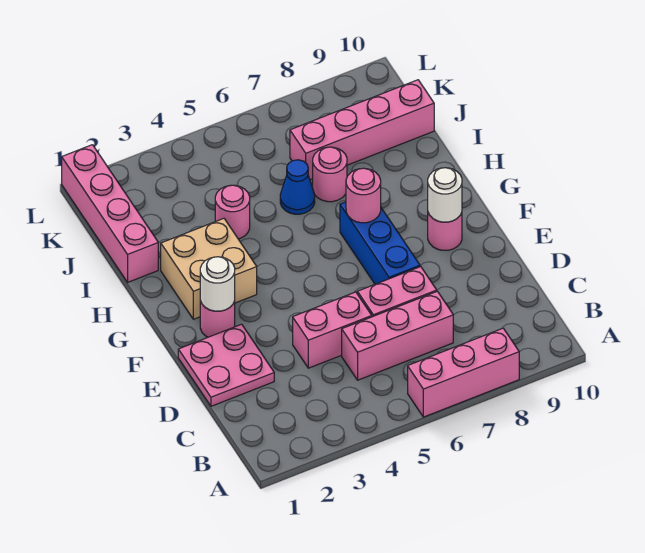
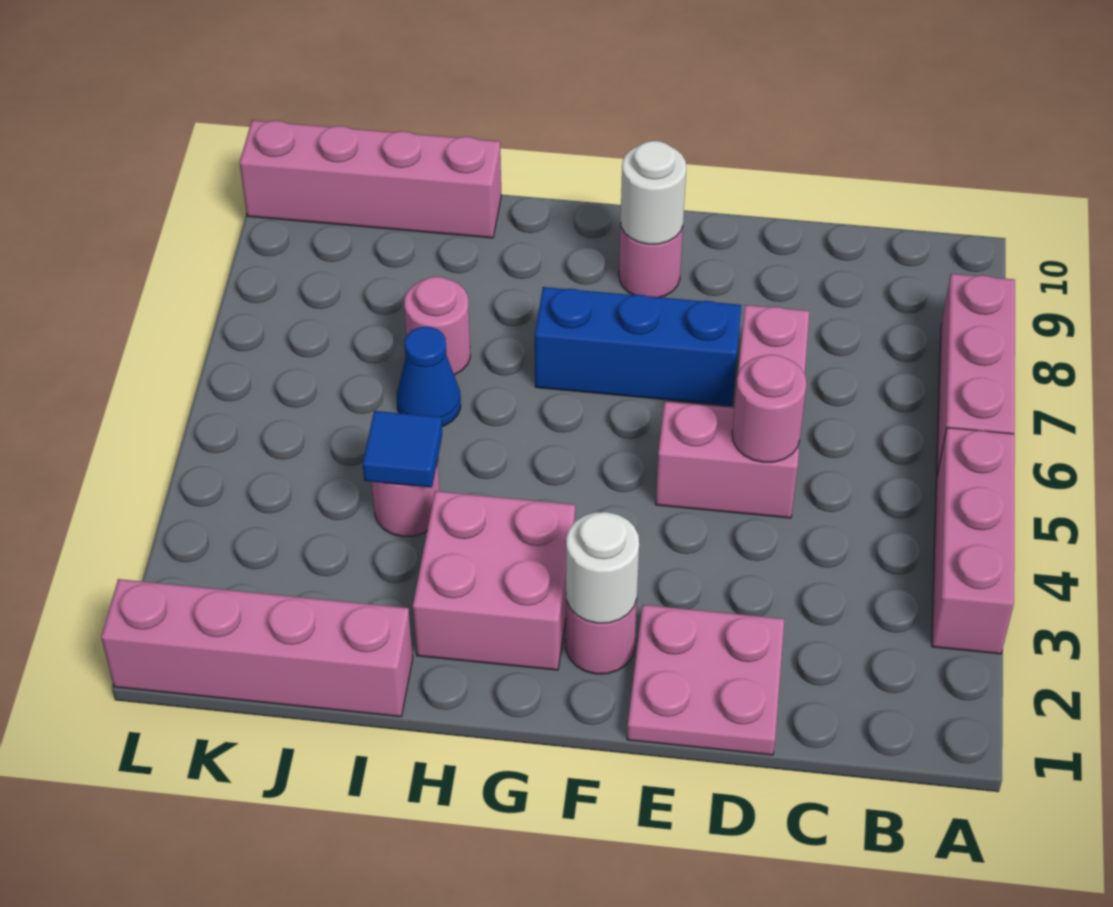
pink brick C5:C7 level 1 -> pink brick A3:A5 level 1
pink brick D4:D5 level 1 -> pink brick D5:E5 level 1
tan brick G2:H3 level 1 -> pink brick G2:H3 level 1
pink round brick G7 level 2 -> pink round brick D5 level 2
none -> blue tile I4 level 2
pink brick J7:J10 level 1 -> pink brick I10:L10 level 1

